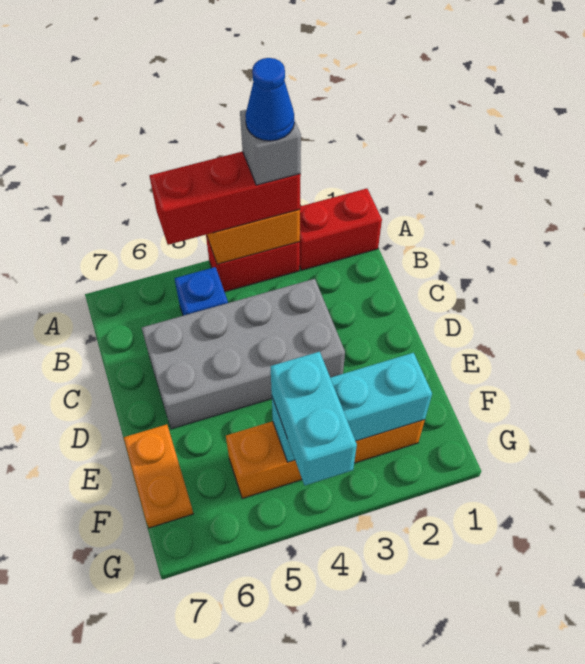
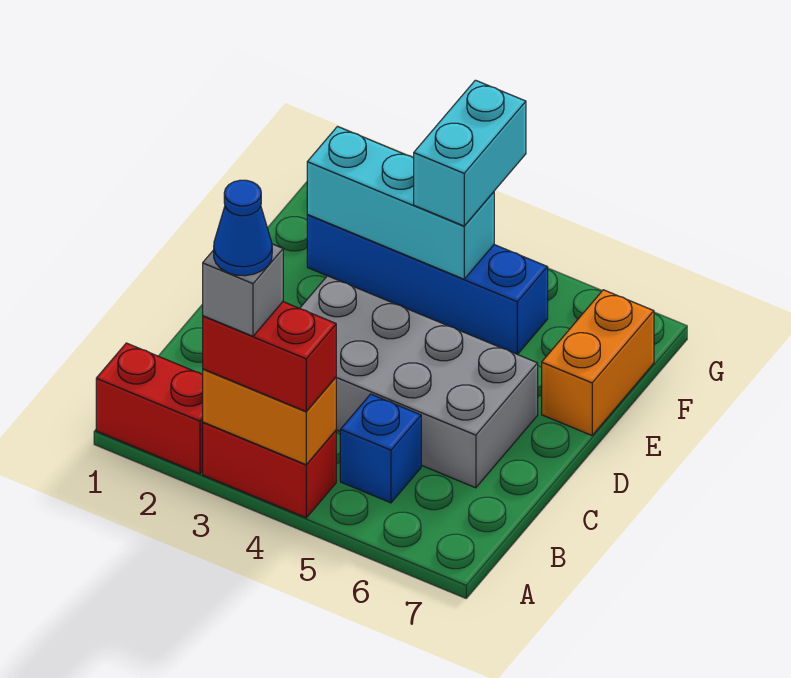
red brick A3:A5 level 3 -> red brick A3:A4 level 3
orange plate E7:F7 level 1 -> orange brick E7:F7 level 1
orange brick F2:F5 level 1 -> blue brick F2:F5 level 1

